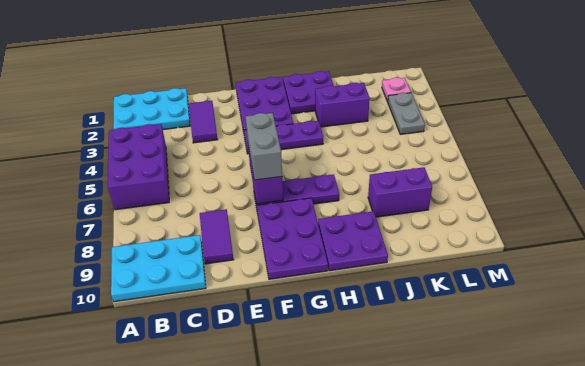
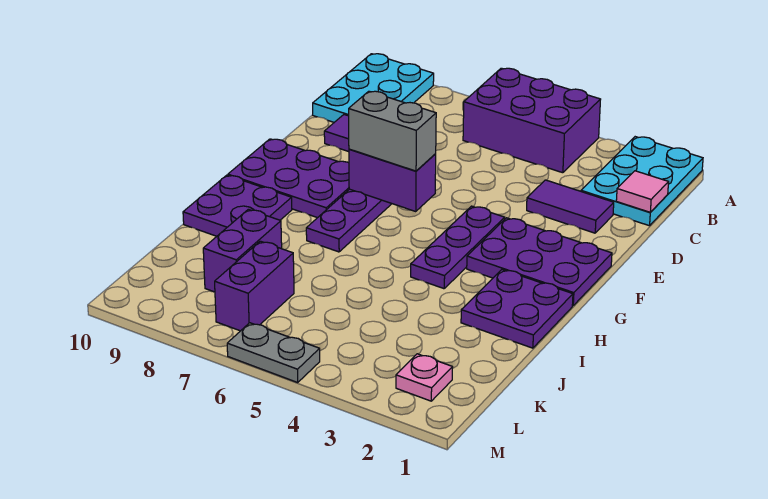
none -> pink tile C1 level 2
purple brick I3:J3 level 1 -> purple brick K7:L7 level 1
grey plate L3:L4 level 1 -> grey plate M5:M6 level 1

